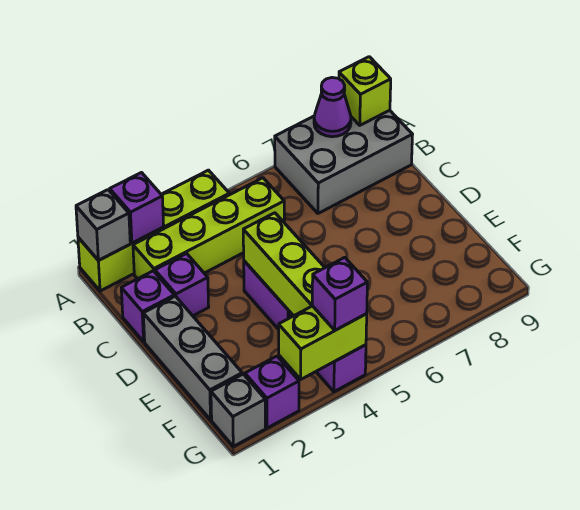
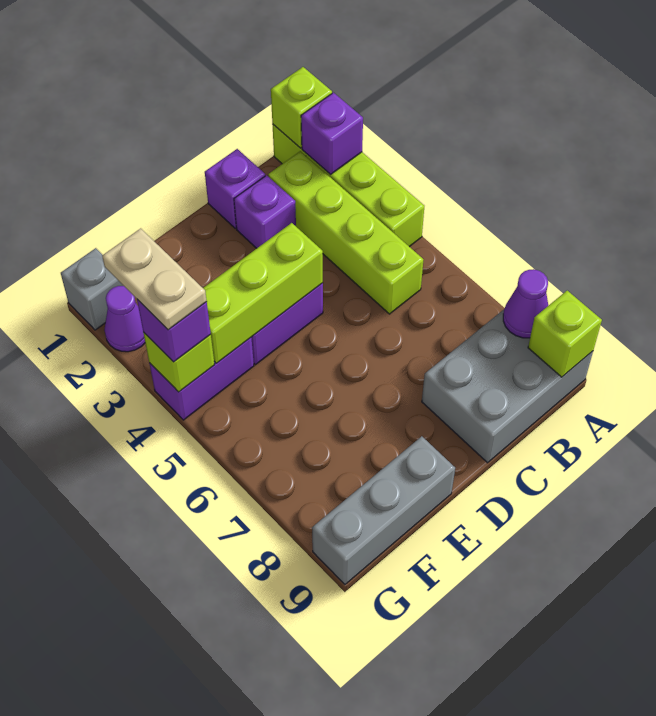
grey brick A1 level 2 -> lime brick A1 level 2
grey brick A7:B9 level 1 -> grey brick A8:C9 level 1
grey brick D1:F1 level 1 -> grey brick E9:G9 level 1
purple brick G2 level 1 -> purple cone G2 level 1
lime brick G3:G4 level 2 -> lime brick G4 level 2
none -> tan plate G3:G4 level 4

